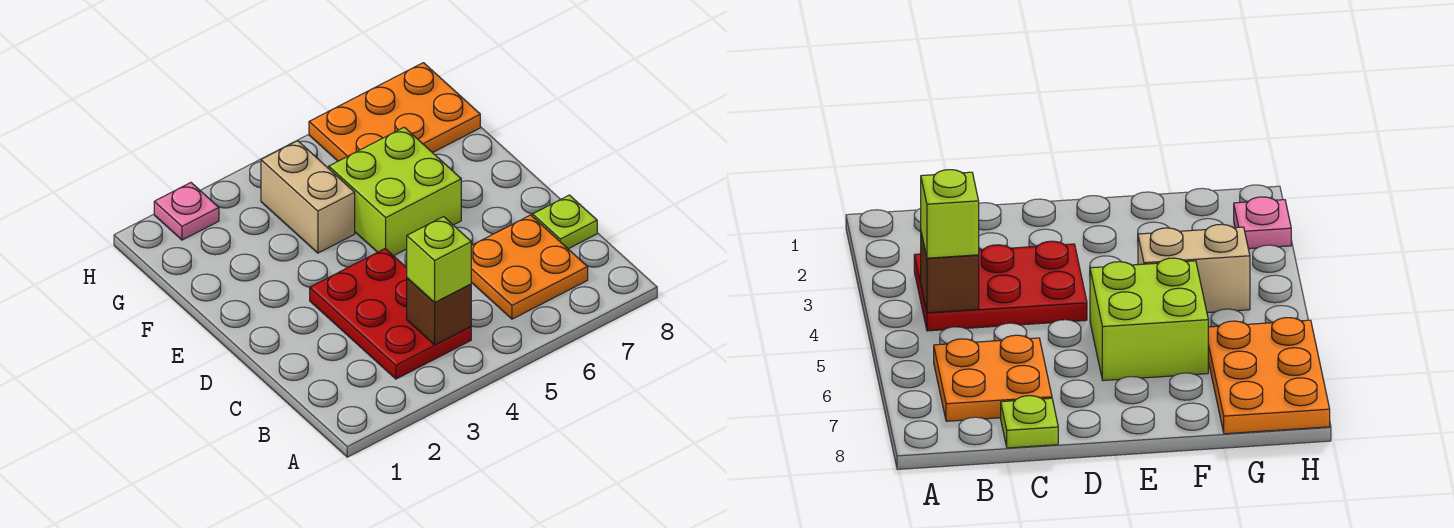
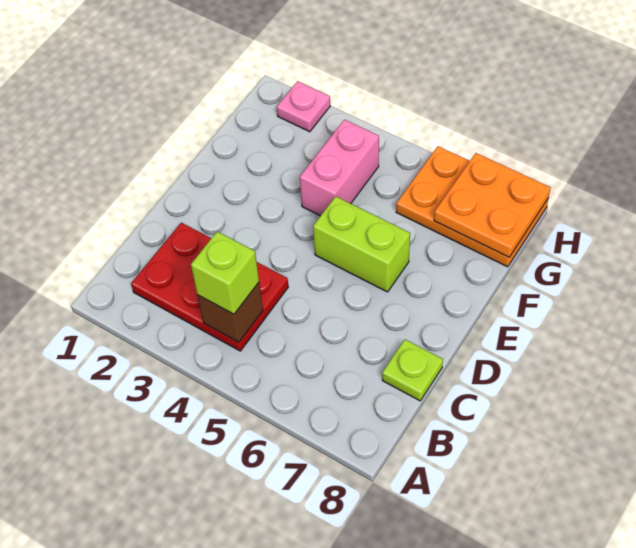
red plate B3:D4 level 1 -> red plate B2:C4 level 1
orange plate B6:C7 level 1 -> orange plate G7:H8 level 2
lime brick E5:F6 level 1 -> lime brick E5:E6 level 1
tan brick F4:G4 level 1 -> pink brick F4:G4 level 1

